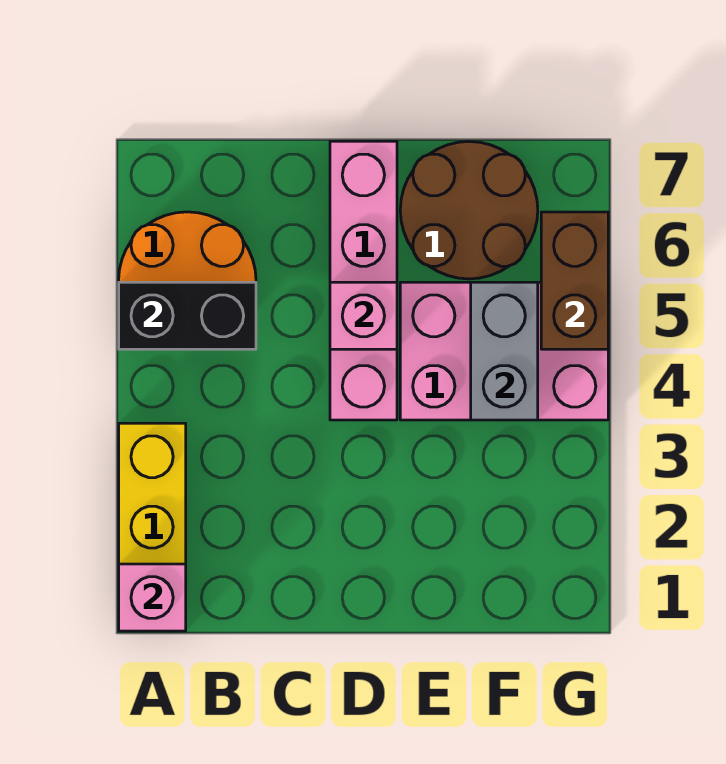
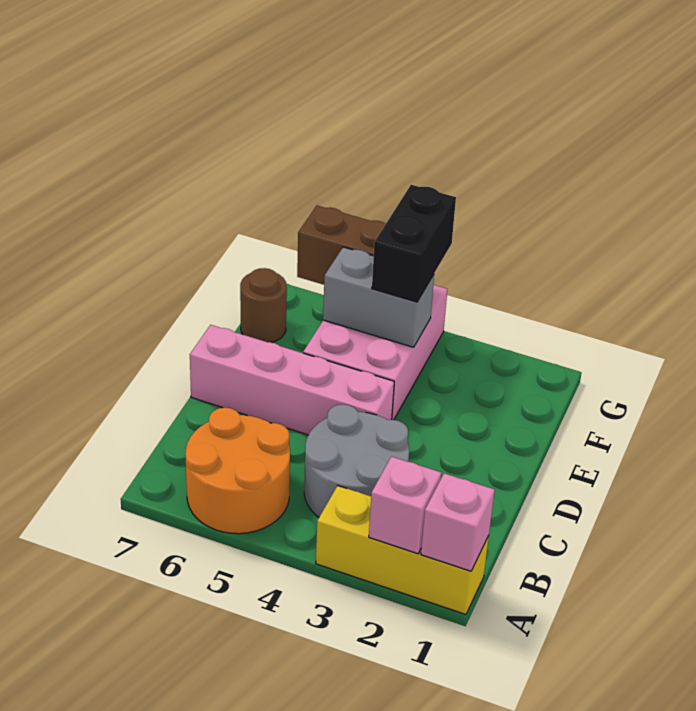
black brick A5:B5 level 2 -> black brick F4:G4 level 3
none -> grey round brick B3:C4 level 1
pink brick D5 level 2 -> pink brick A2 level 2
brown round brick E6:F7 level 1 -> brown round brick F7 level 1

